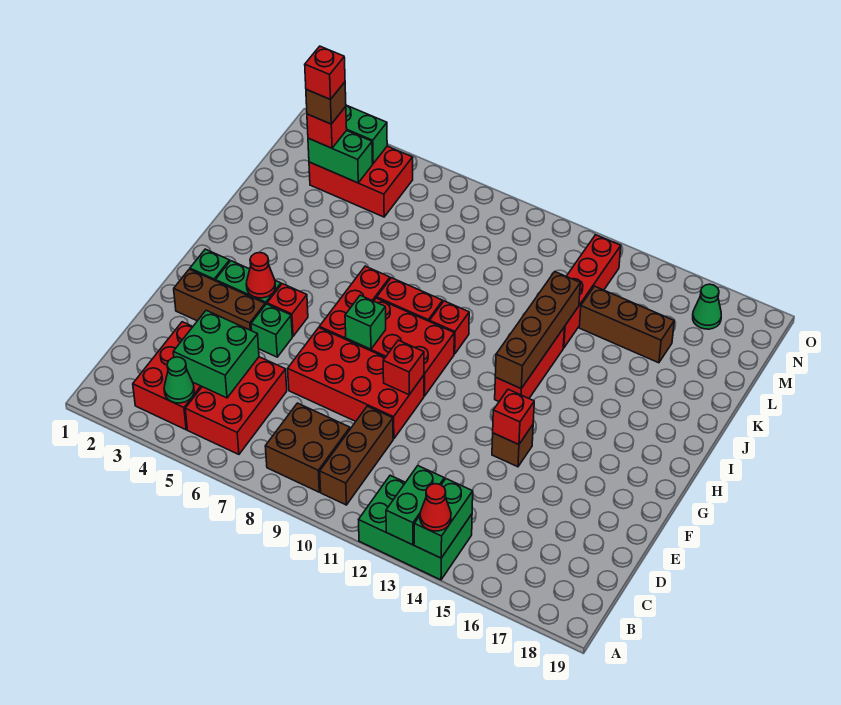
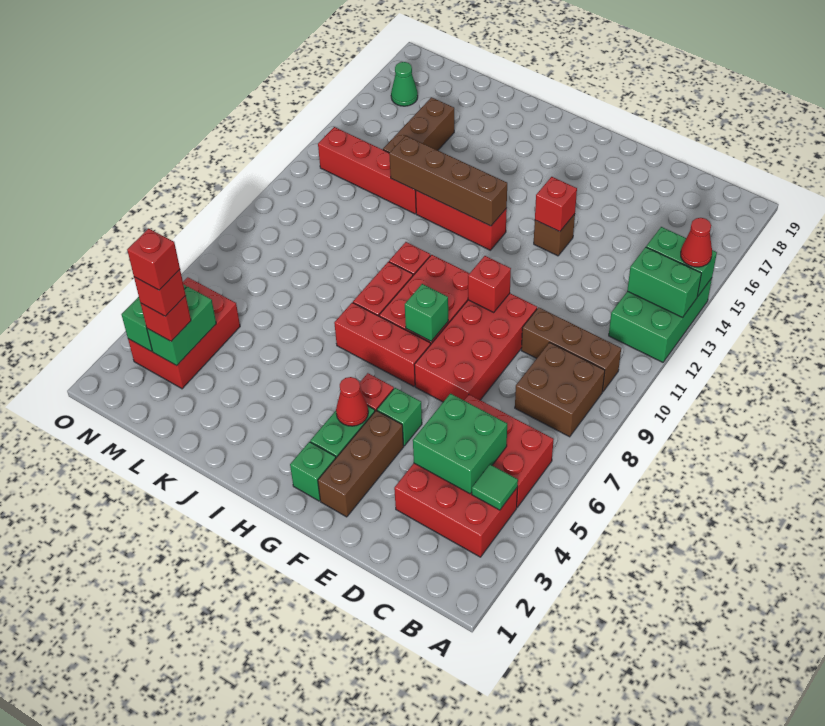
green cone B4 level 2 -> green tile B4 level 2
brown brick M3 level 4 -> red brick M3 level 4

